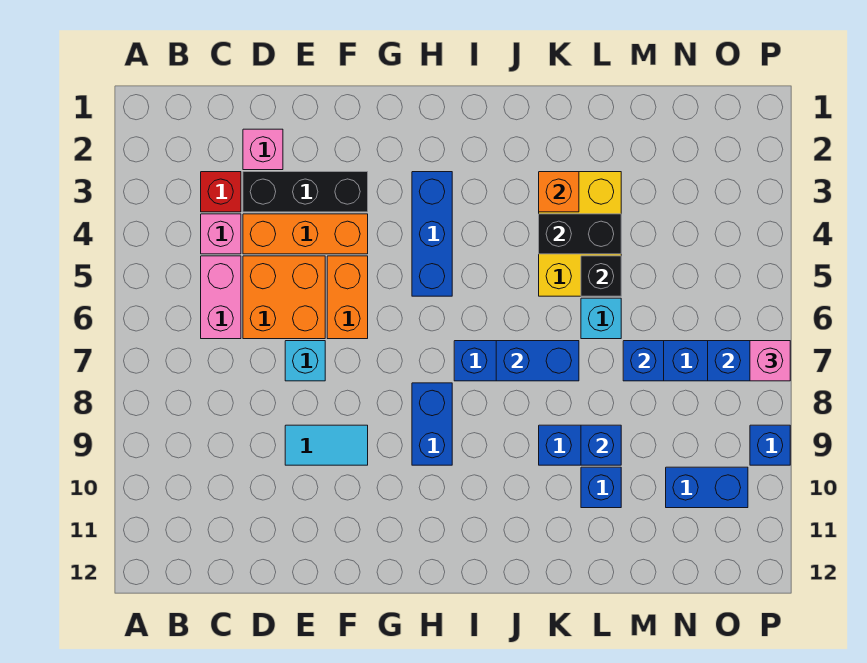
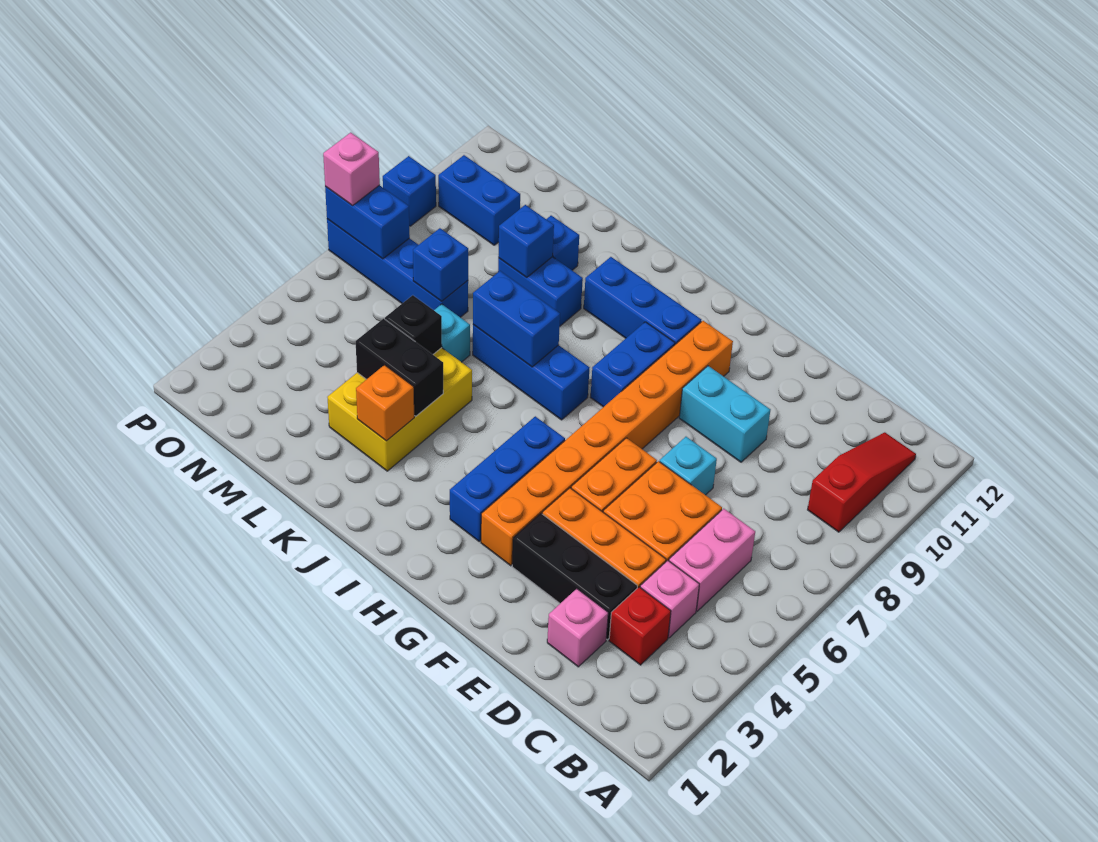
none -> red slope B9:B11 level 1 top 9
cyan tile E9:F9 level 1 -> cyan brick E9:F9 level 1
none -> orange brick G3:G10 level 1
none -> blue brick H10:J10 level 1

